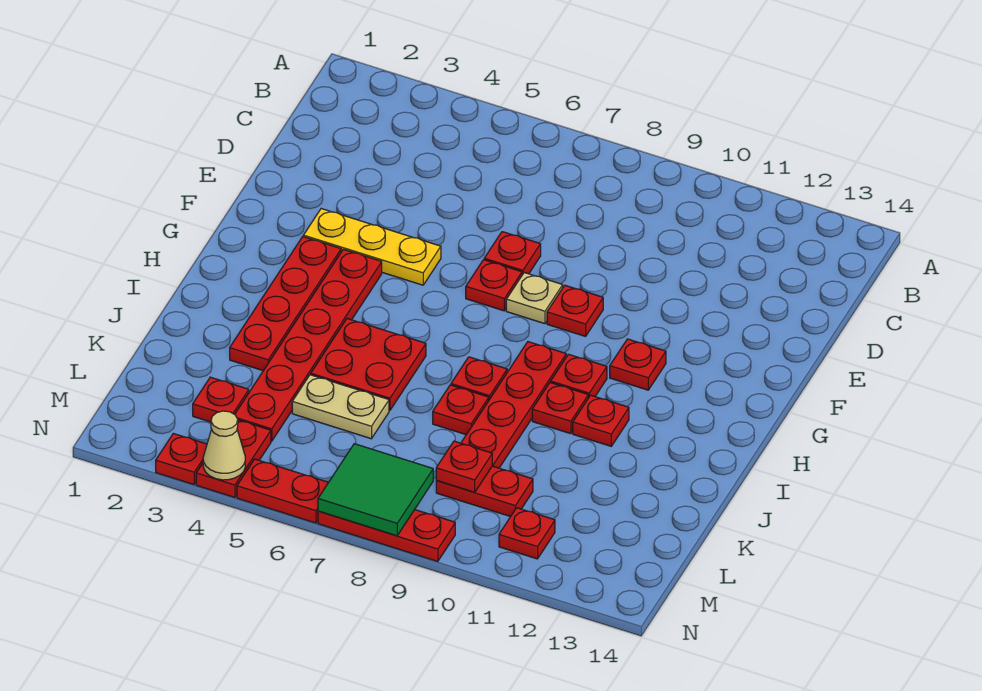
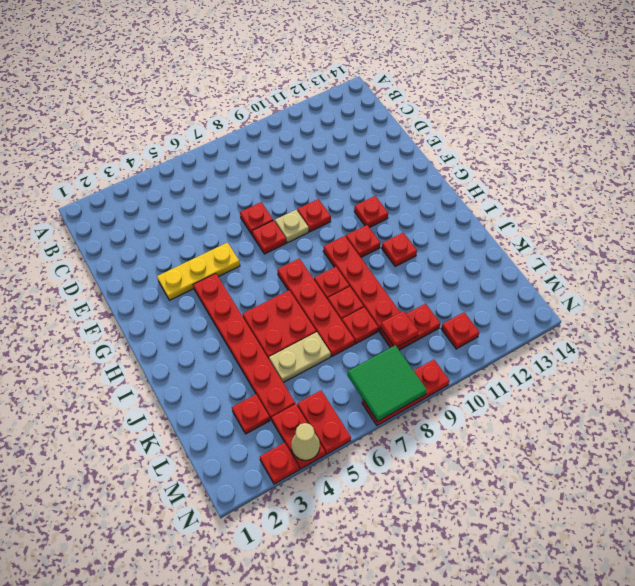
red plate G3:J3 level 1 -> red plate H7:K7 level 1
red plate I10 level 1 -> red plate K8 level 1
red plate N5:N6 level 1 -> red plate M5:N5 level 1

